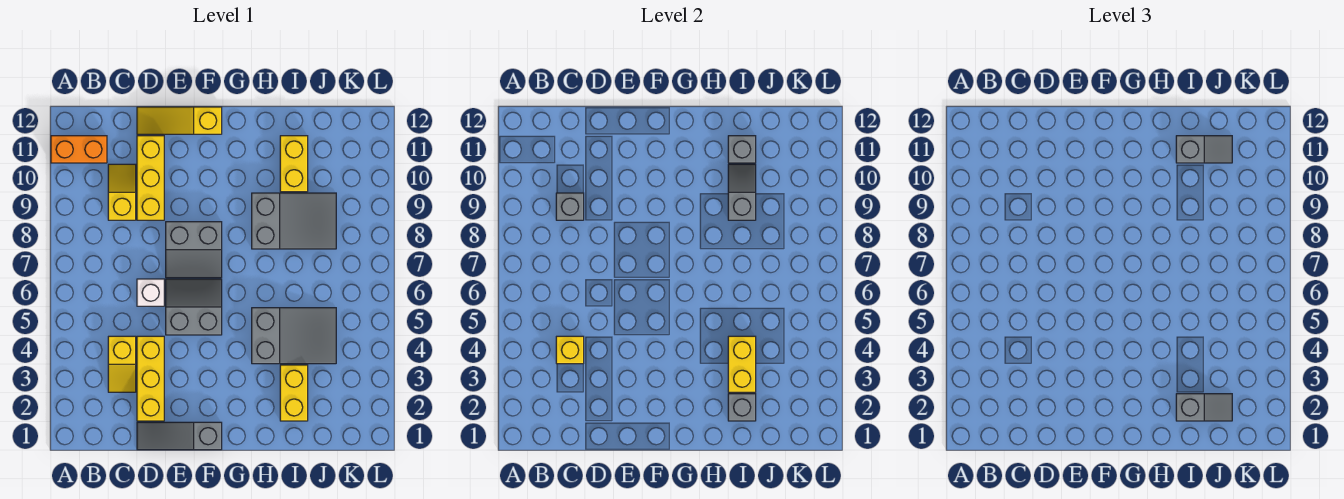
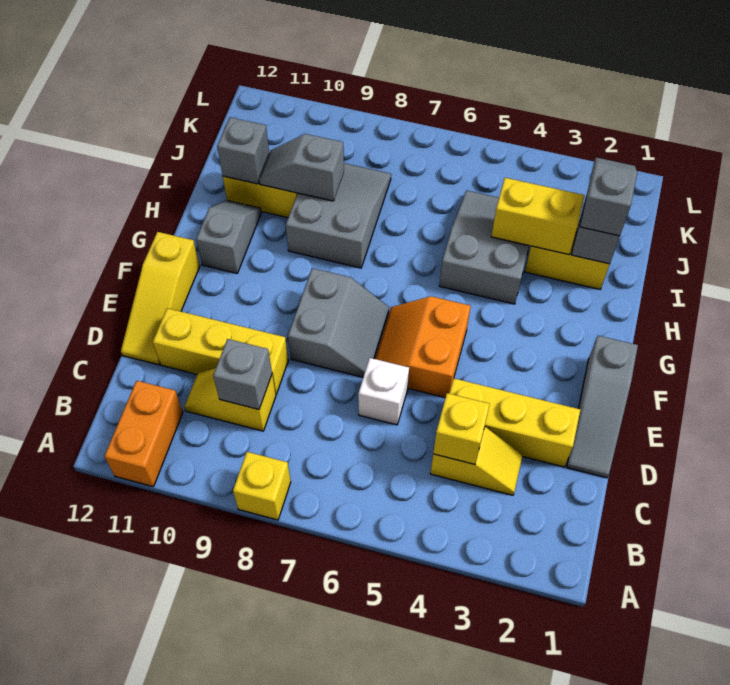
none -> yellow brick A8 level 1
grey slope E5:F6 level 1 top 5 -> orange slope E5:F6 level 1 top 5
grey slope I11:J11 level 3 top I -> grey slope G11:H11 level 1 top G

